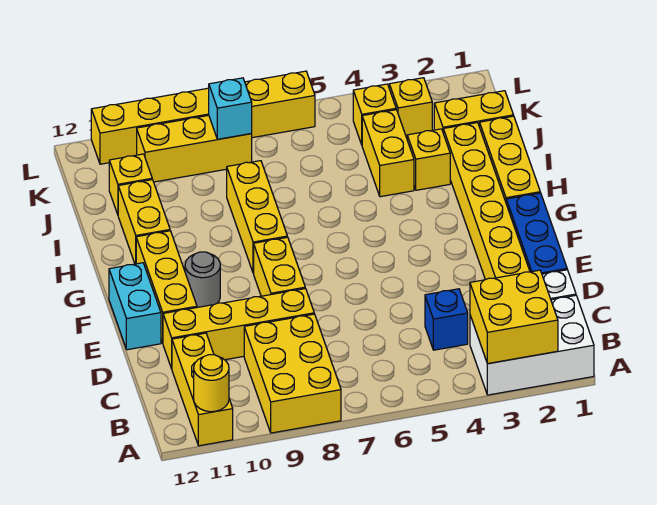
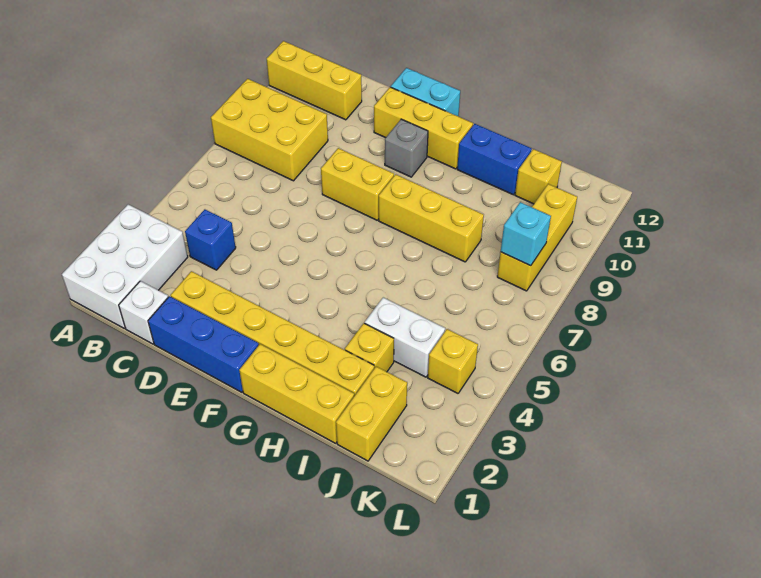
yellow brick A2:B3 level 2 -> none
yellow round brick A11 level 2 -> none
yellow brick D8:D11 level 1 -> none
grey round brick F10 level 1 -> grey brick F10 level 1
yellow brick H11:I11 level 1 -> blue brick H11:I11 level 1
yellow brick I4:J4 level 1 -> white brick I4:J4 level 1
yellow brick K3 level 1 -> none
yellow brick L6:L11 level 1 -> none

